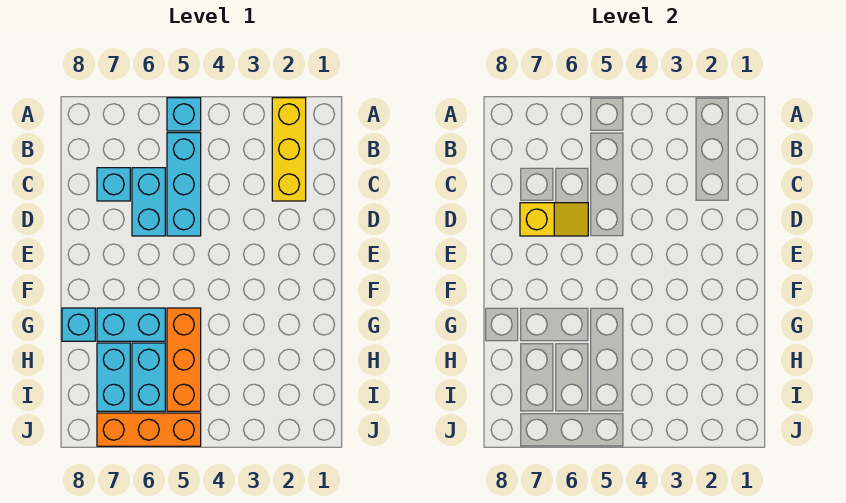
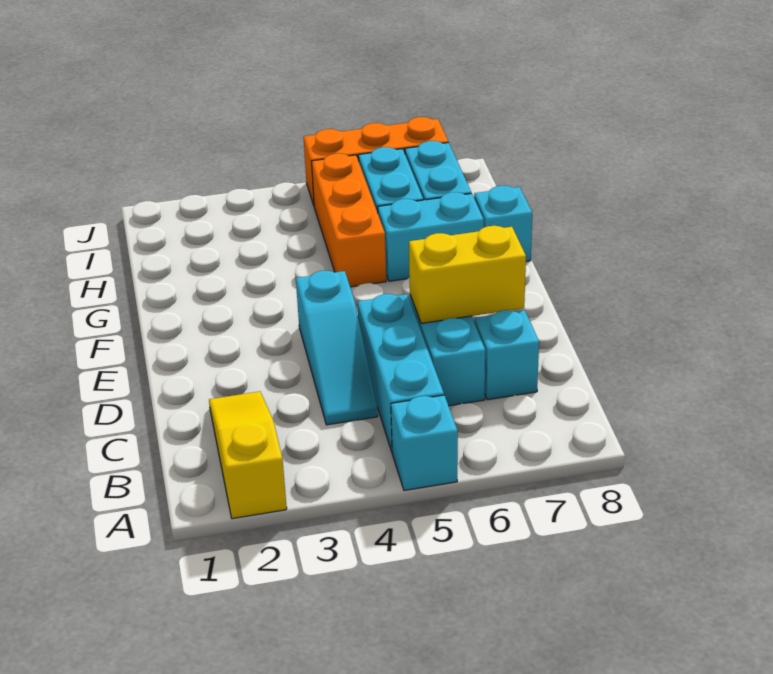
yellow brick A2:C2 level 1 -> yellow slope A2:C2 level 1 top A
none -> cyan slope C4:E4 level 1 top E
yellow slope D6:D7 level 2 top 7 -> yellow brick D6:D7 level 2

